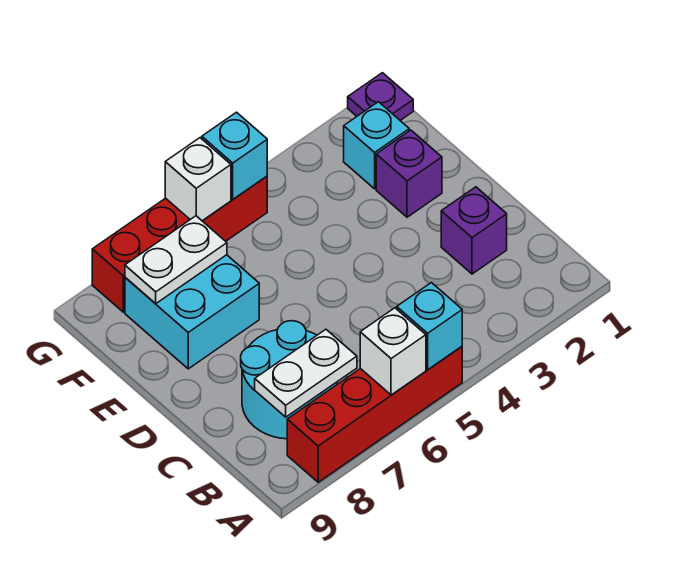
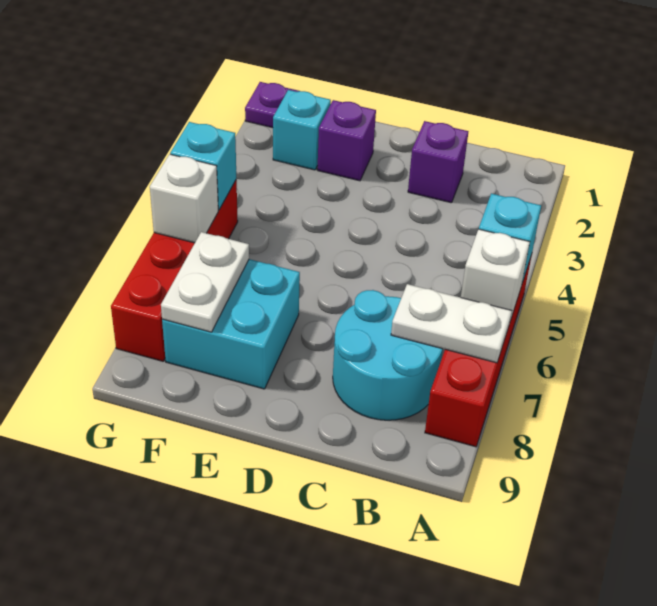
white plate B7:B8 level 2 -> white plate A7:B7 level 2

